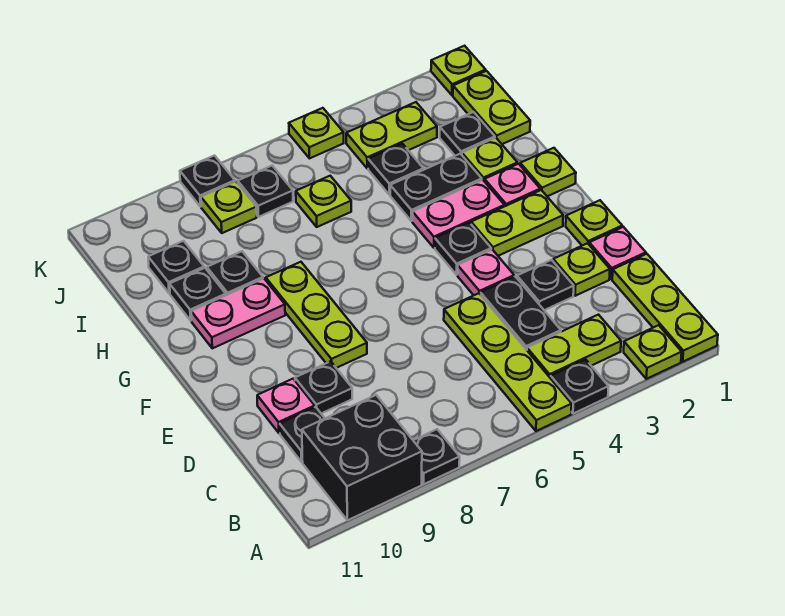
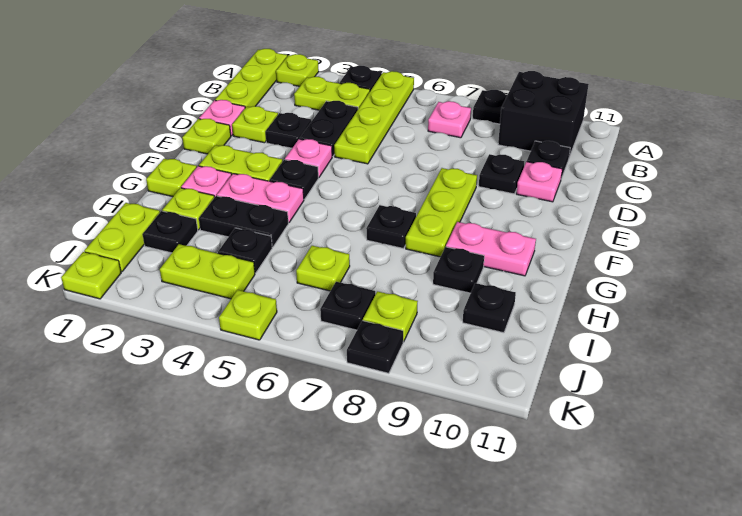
none -> pink plate B7 level 1
black plate H10 level 1 -> black plate G7 level 1

